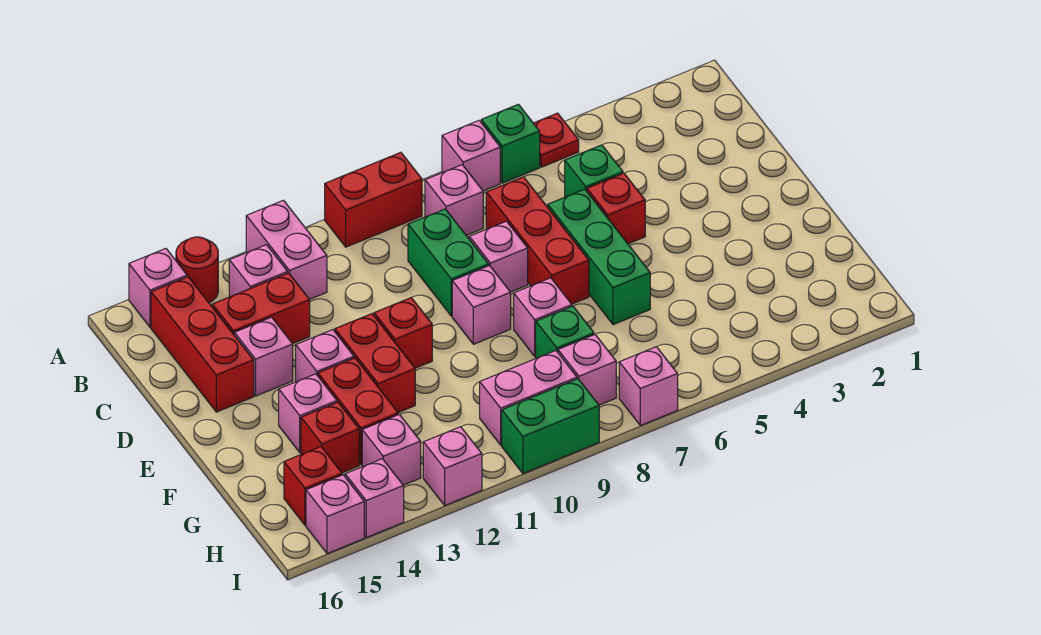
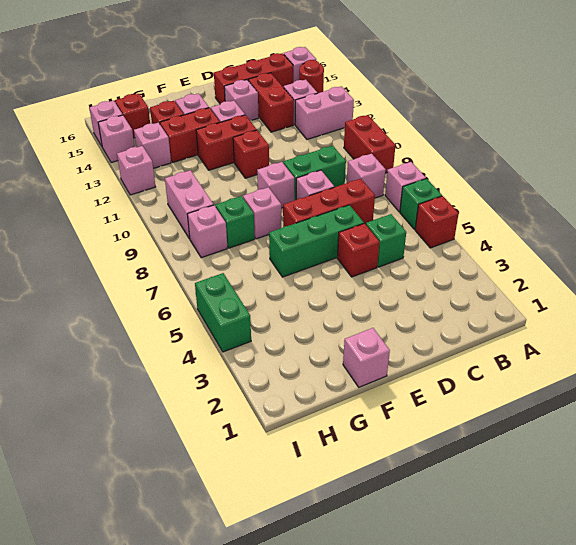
red plate A5 level 1 -> red brick A5 level 1
pink brick I7 level 1 -> pink brick F1 level 1
green brick I9:I10 level 1 -> green brick I4:I5 level 1

